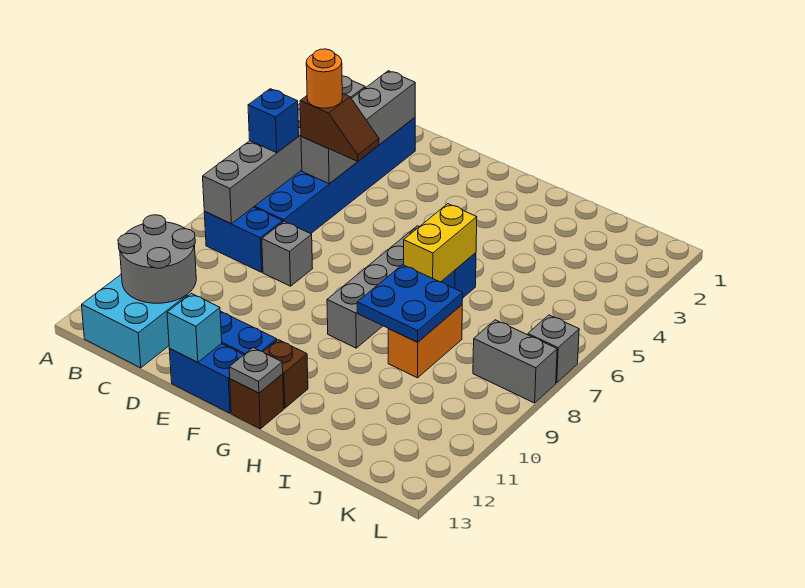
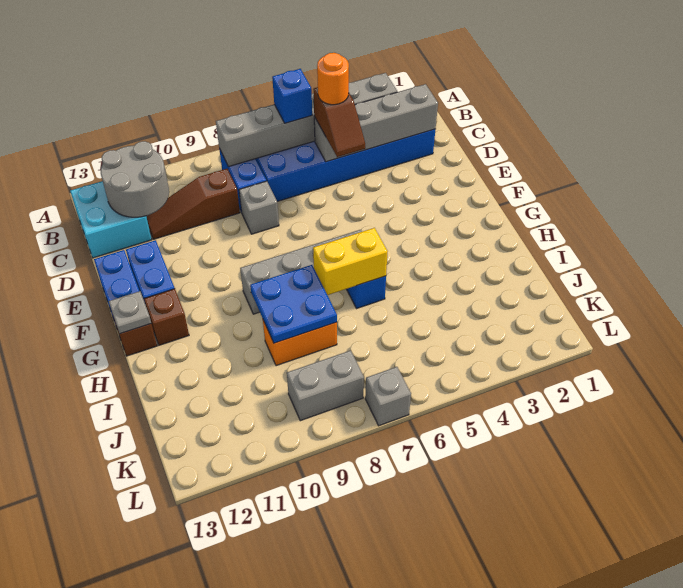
none -> brown slope C9:C11 level 1 top 9
cyan brick E13 level 2 -> none
grey brick K8:L8 level 1 -> grey brick K8:K9 level 1

